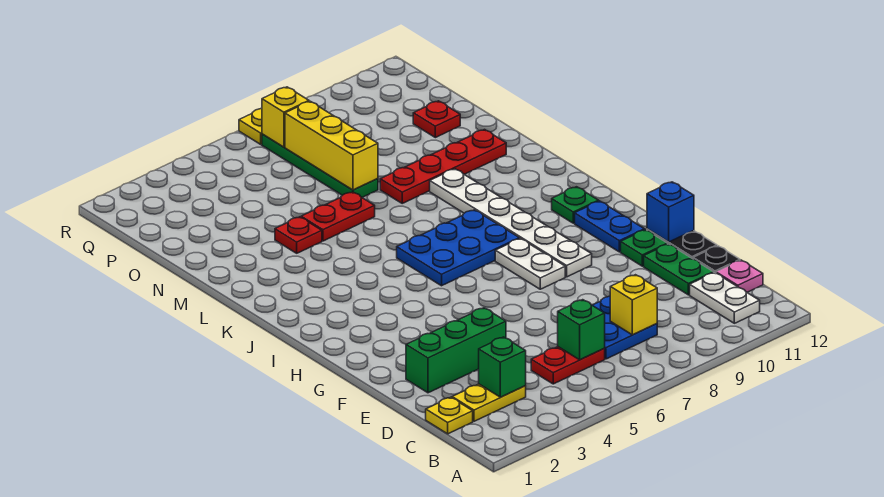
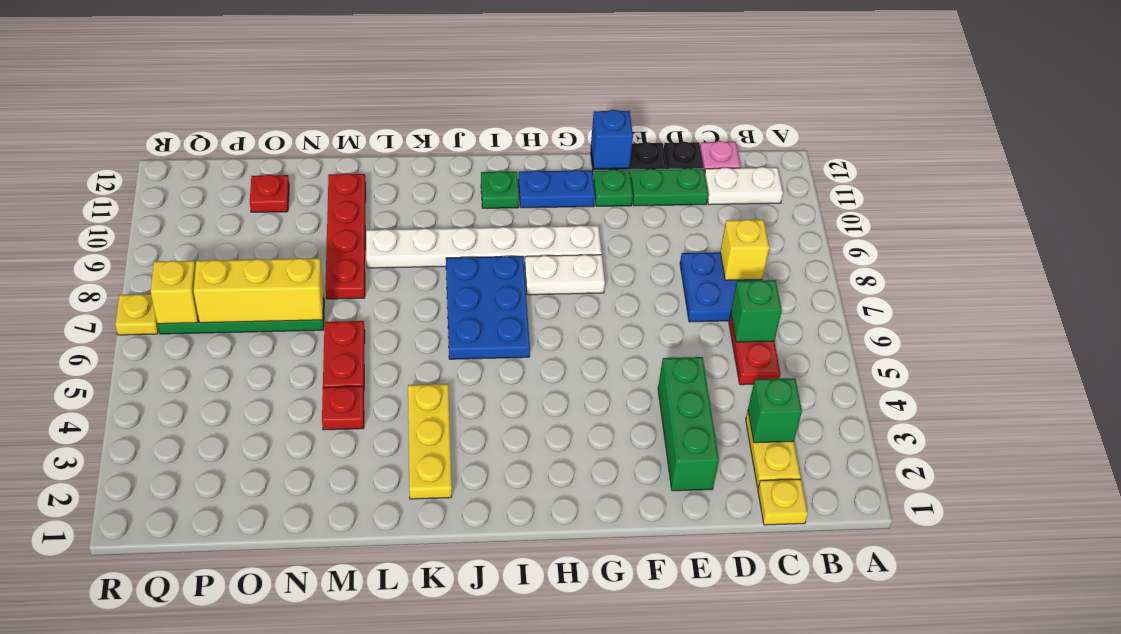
none -> yellow plate K2:K4 level 1

